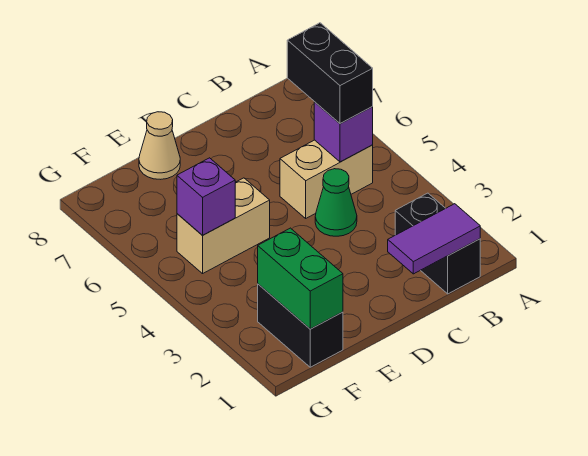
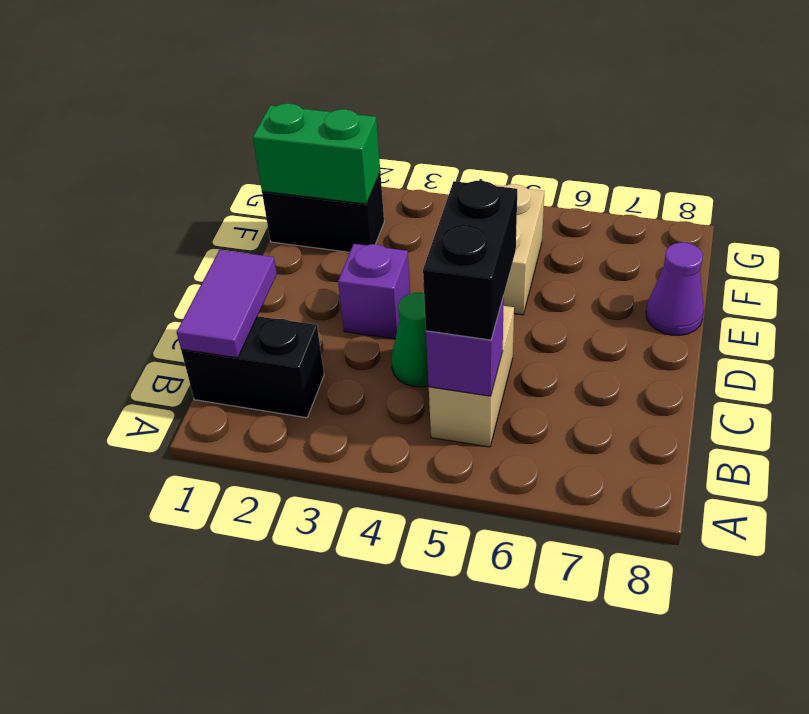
black brick B5:B6 level 3 -> black brick B5:C5 level 3
tan cone E8 level 1 -> purple cone E8 level 1
purple brick F5 level 2 -> purple brick D3 level 1

